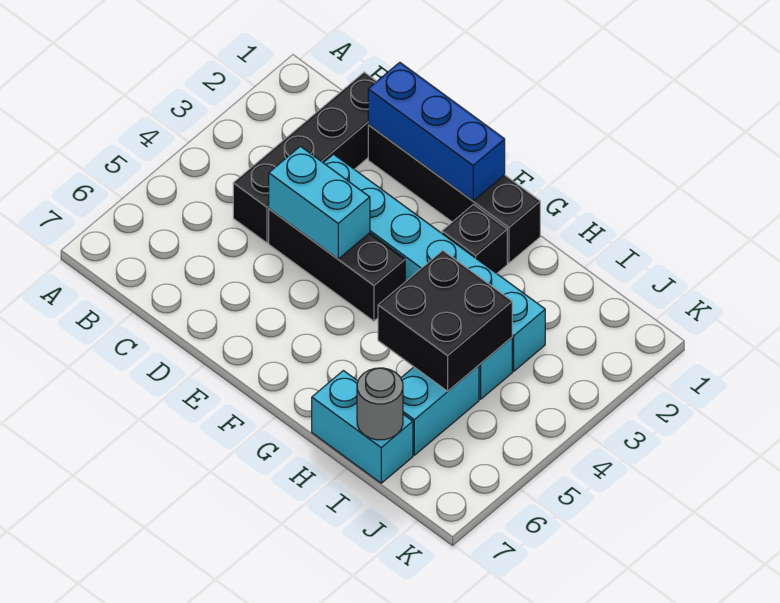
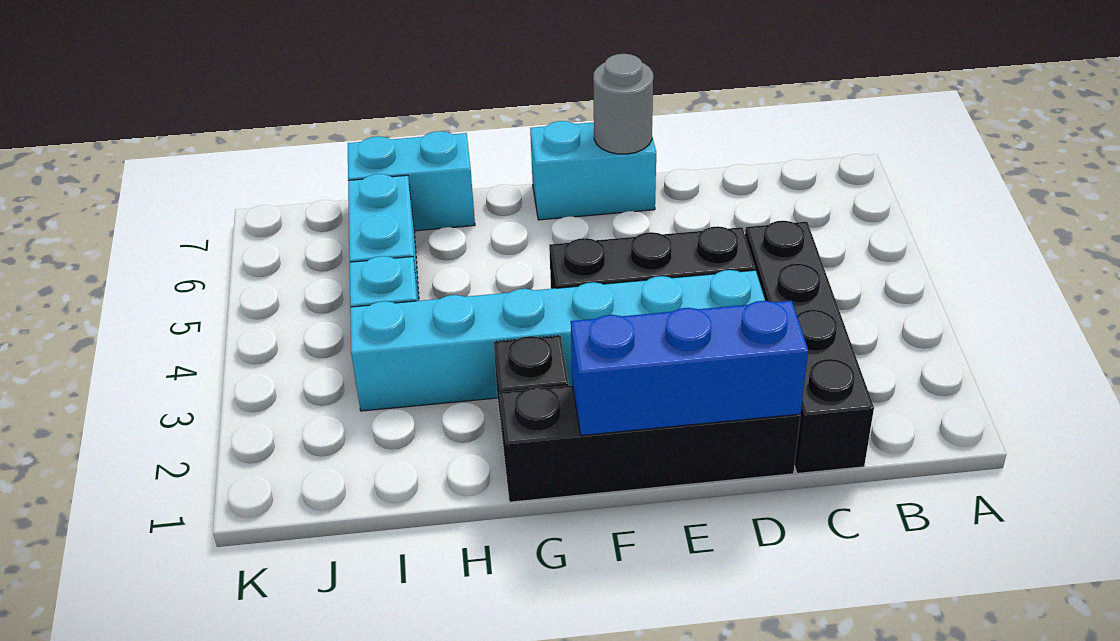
cyan brick D4:E4 level 2 -> cyan brick E7:F7 level 1
black brick H4:I5 level 2 -> none
grey round brick I7 level 2 -> grey round brick E7 level 2

